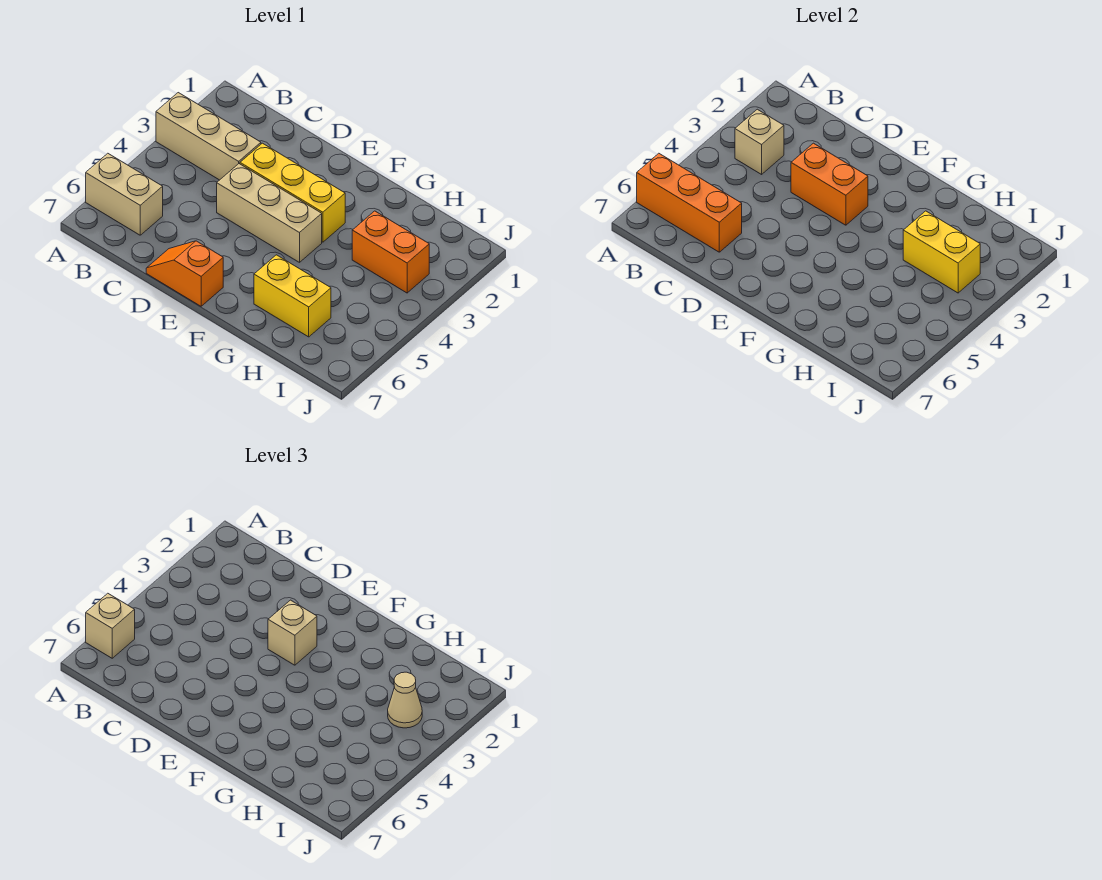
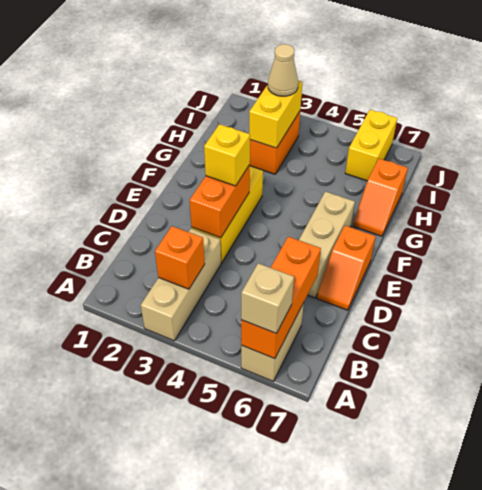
tan brick B3 level 2 -> orange brick B3 level 2
tan brick D4:F4 level 1 -> tan brick D6:F6 level 1
tan brick E3 level 3 -> yellow brick E3 level 3
yellow brick G6:H6 level 1 -> yellow brick I6:J6 level 1
none -> orange slope G7:H7 level 1 top H

